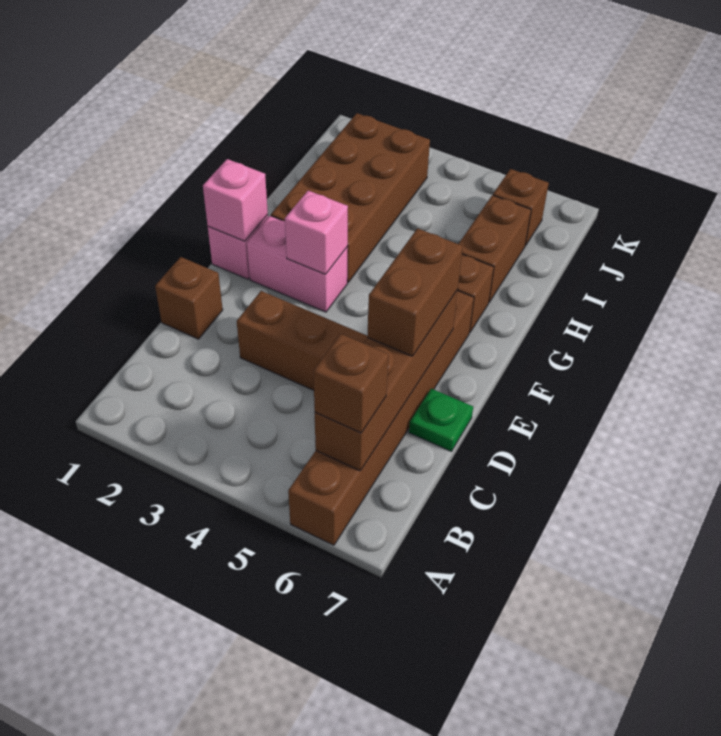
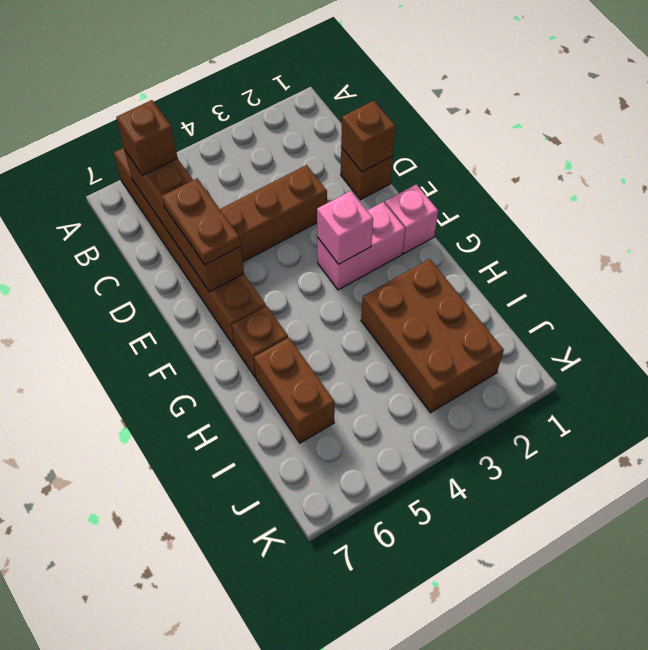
brown brick D6:E6 level 3 -> brown plate D6:E6 level 3
green plate D7 level 1 -> none
pink brick F1 level 2 -> none
brown brick G2:J3 level 1 -> brown brick H2:J3 level 1
brown brick J6 level 1 -> brown brick D1 level 2

